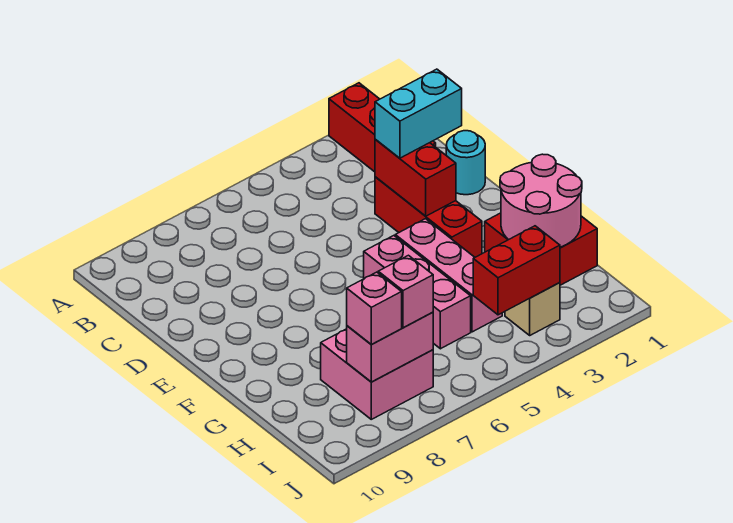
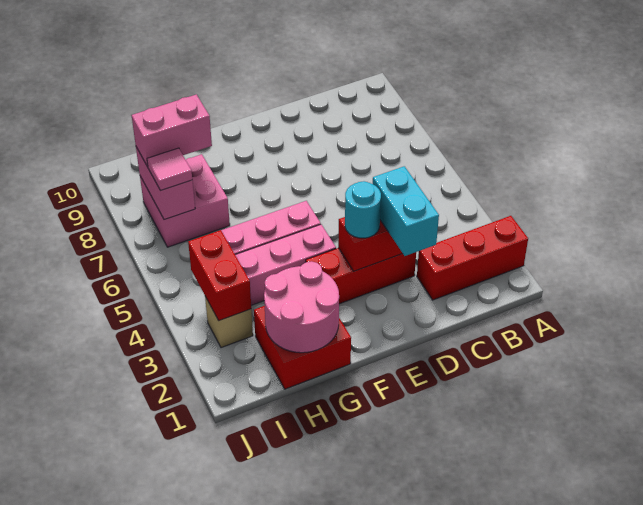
cyan round brick D1 level 1 -> cyan round brick E3 level 3
pink brick I7 level 3 -> pink tile I7 level 3
pink brick I8 level 3 -> pink brick H8:I8 level 3

